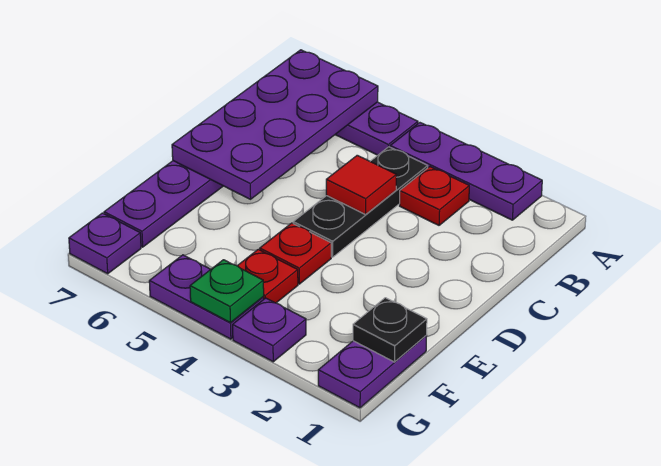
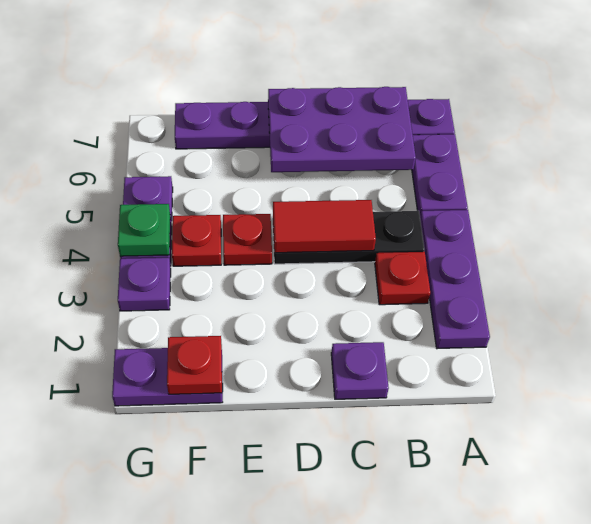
purple plate A6:D7 level 2 -> purple plate B6:D7 level 2
red tile C4 level 2 -> red tile C4:D4 level 2
black plate F1 level 2 -> red plate F1 level 2
purple plate G7 level 1 -> purple plate C1 level 1

